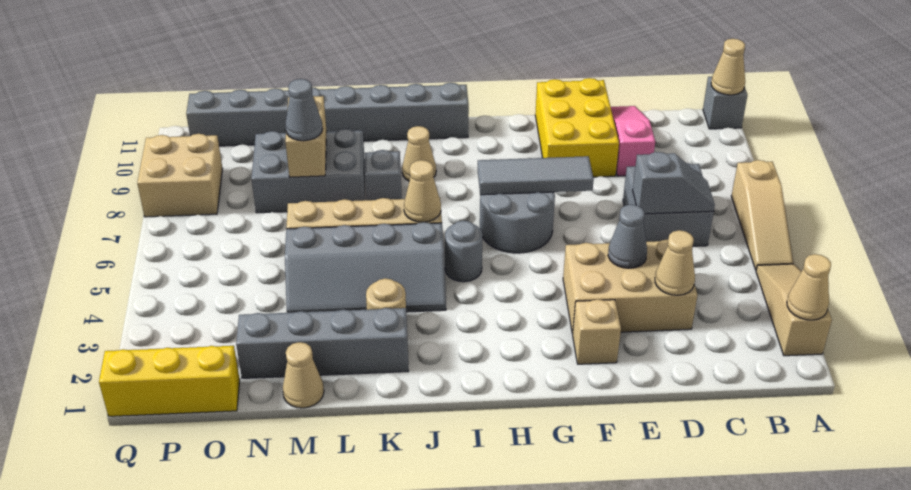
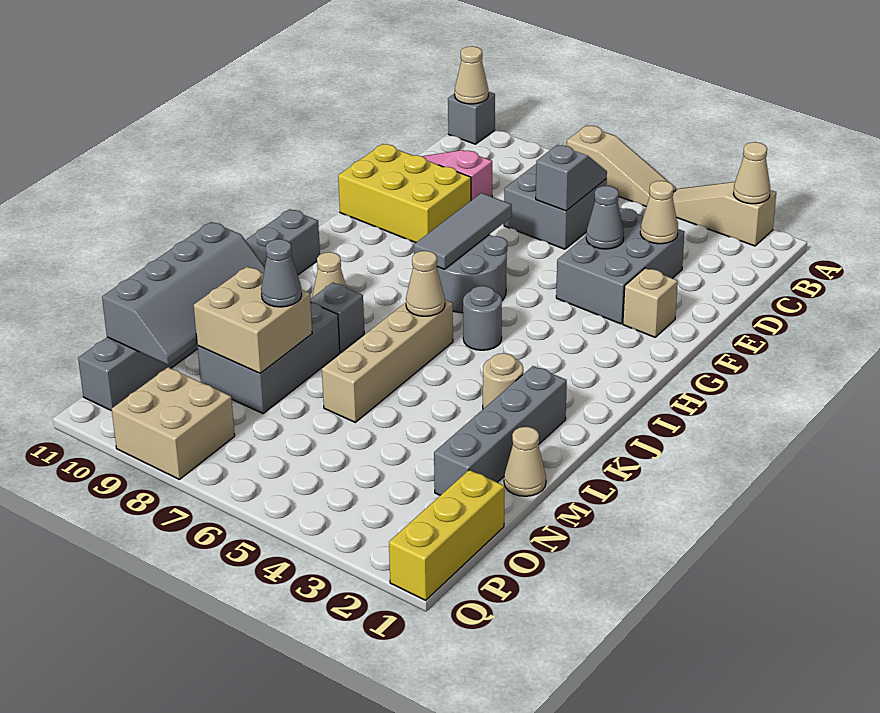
tan brick D3:F4 level 1 -> grey brick D3:F4 level 1
grey slope J4:M5 level 1 top 5 -> grey slope L10:O11 level 2 top 11
tan brick M8:M9 level 2 -> tan brick M8:N9 level 2

